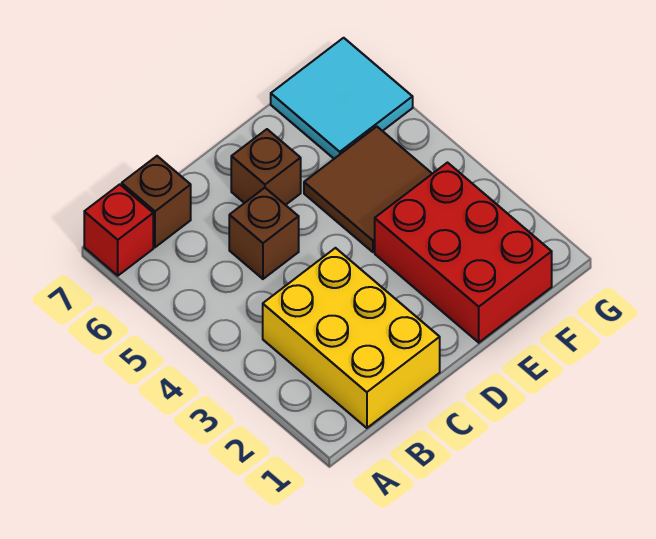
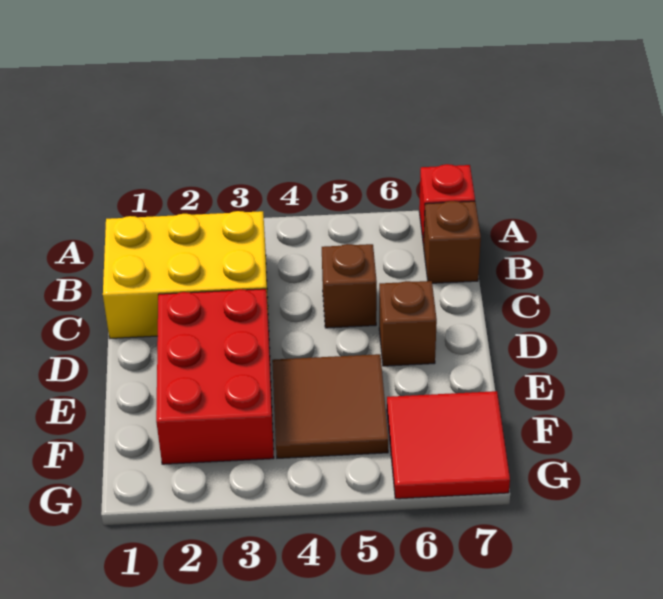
red brick E1:F3 level 1 -> red brick D2:F3 level 1
cyan tile F6:G7 level 1 -> red tile F6:G7 level 1

